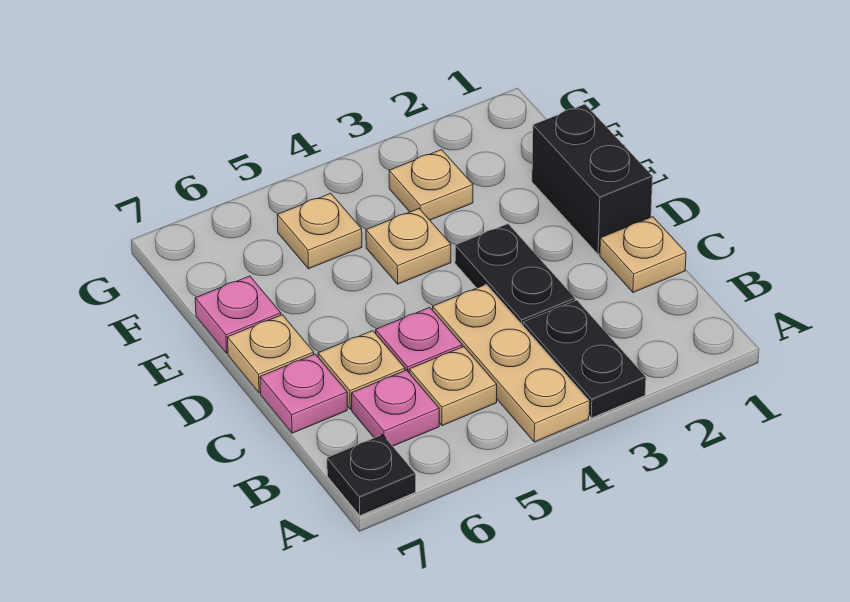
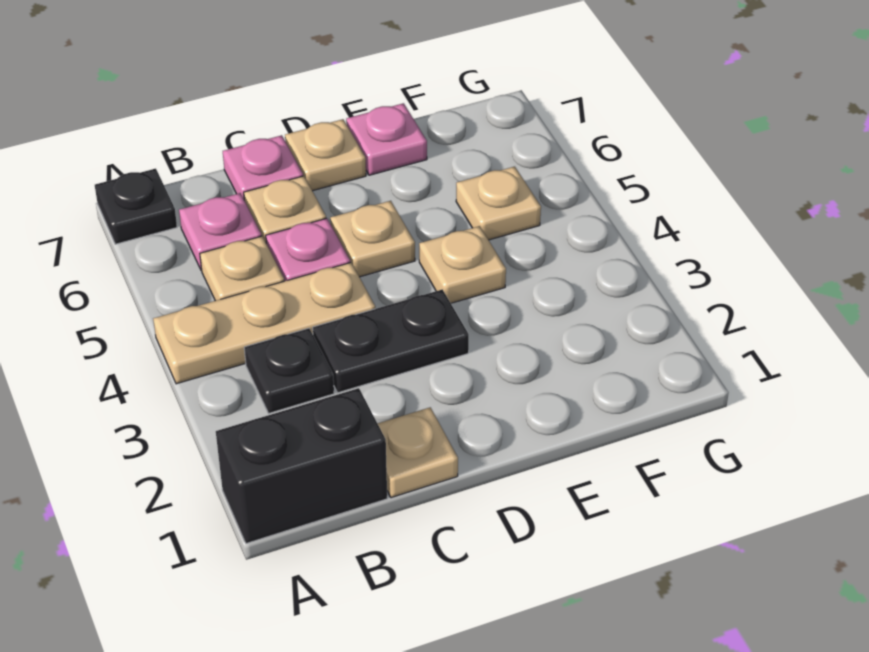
black plate A3:B3 level 1 -> black plate B3 level 1
black brick D1:E1 level 1 -> black brick A1:B1 level 1
tan plate F3 level 1 -> tan plate D5 level 1

